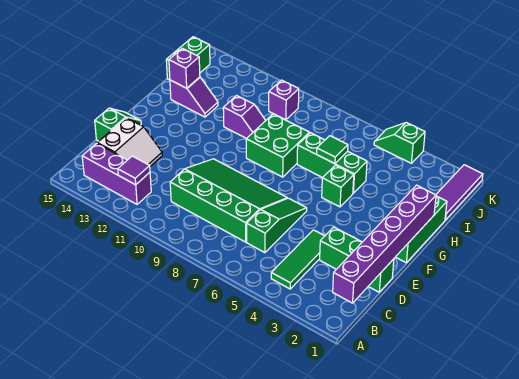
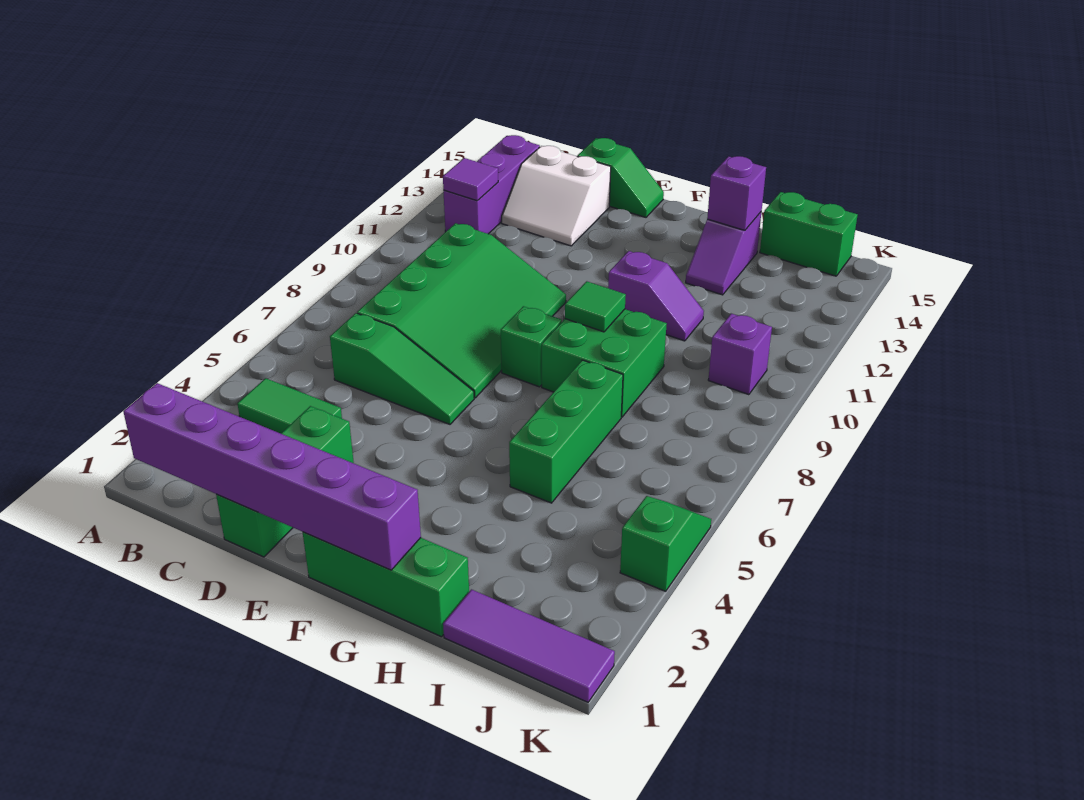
green tile B4:D4 level 1 -> green tile B4:C4 level 1
green brick G5 level 1 -> green brick F8 level 1
green tile H6 level 2 -> green tile G9 level 2
purple slope H10:H11 level 1 top 11 -> purple slope G11:H11 level 1 top G

